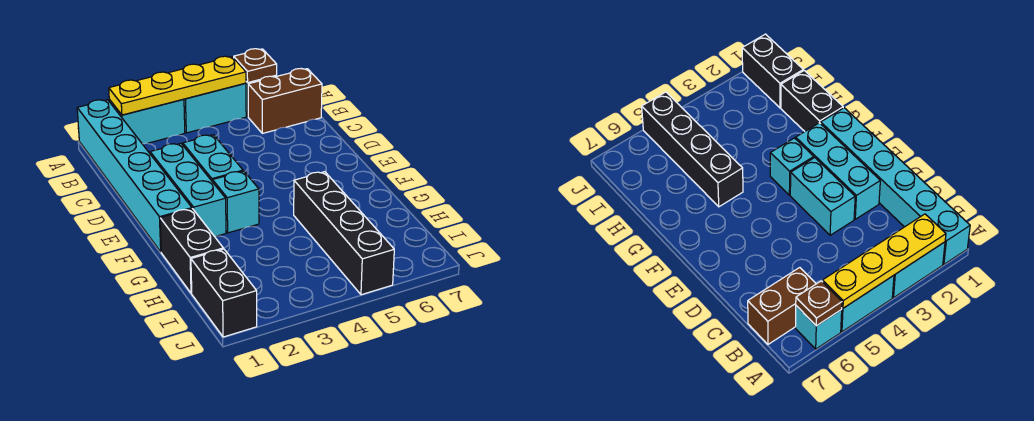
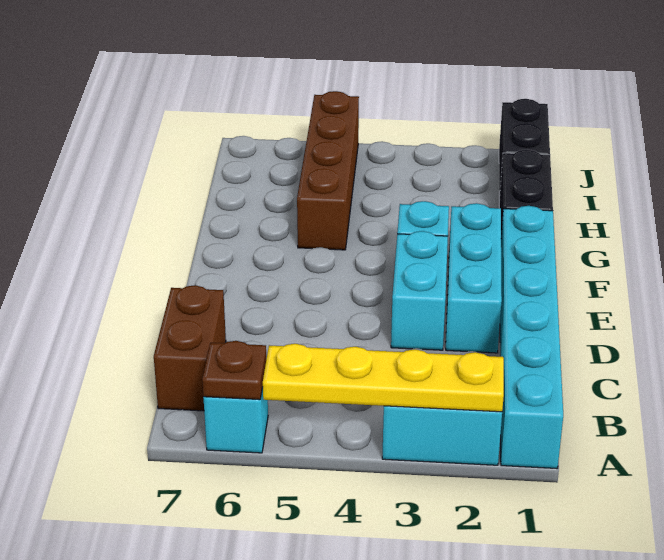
cyan brick A4:A5 level 1 -> none
brown brick B6:B7 level 1 -> brown brick B7:C7 level 1
black brick G5:J5 level 1 -> brown brick G5:J5 level 1

